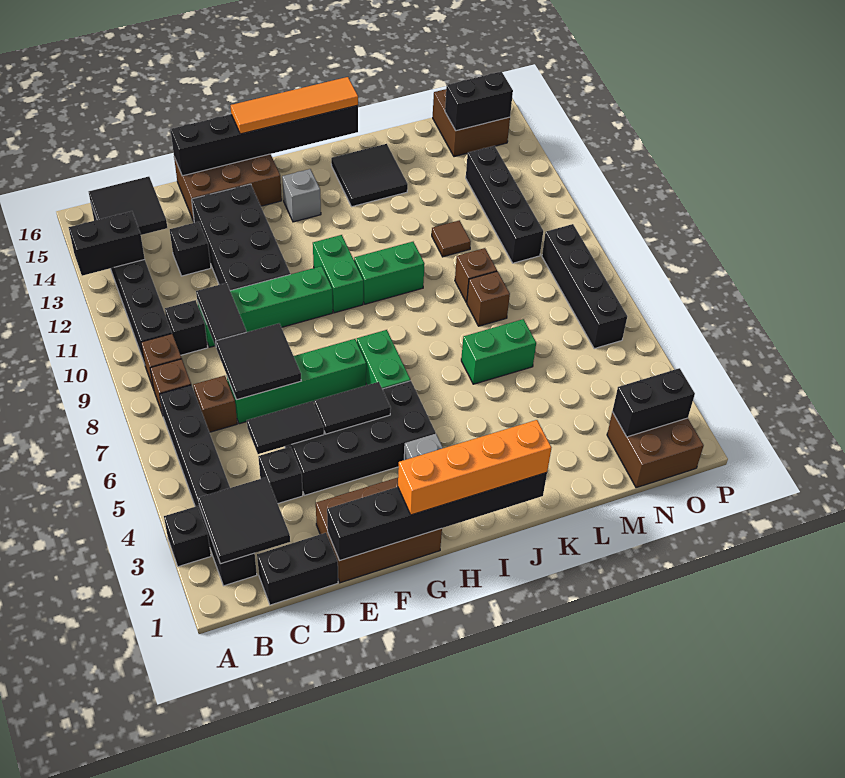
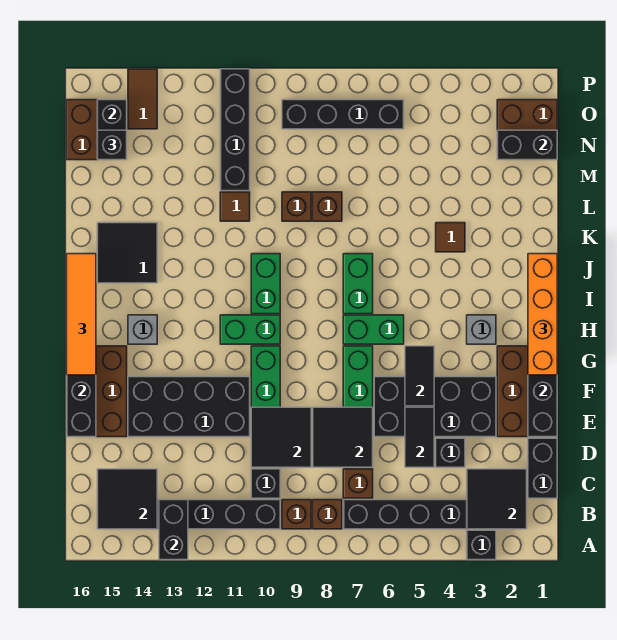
black tile D9:D10 level 2 -> black tile D9:E10 level 2
black brick D13 level 1 -> black brick N15 level 3
black brick E4:H5 level 1 -> black brick E3:F6 level 1
none -> brown tile K4 level 1
green brick K6:L6 level 1 -> green brick I7:J7 level 1
black brick N2:O2 level 2 -> black brick N1:N2 level 2
black brick N10:N13 level 1 -> black brick M11:P11 level 1
none -> brown tile O14:P14 level 1

